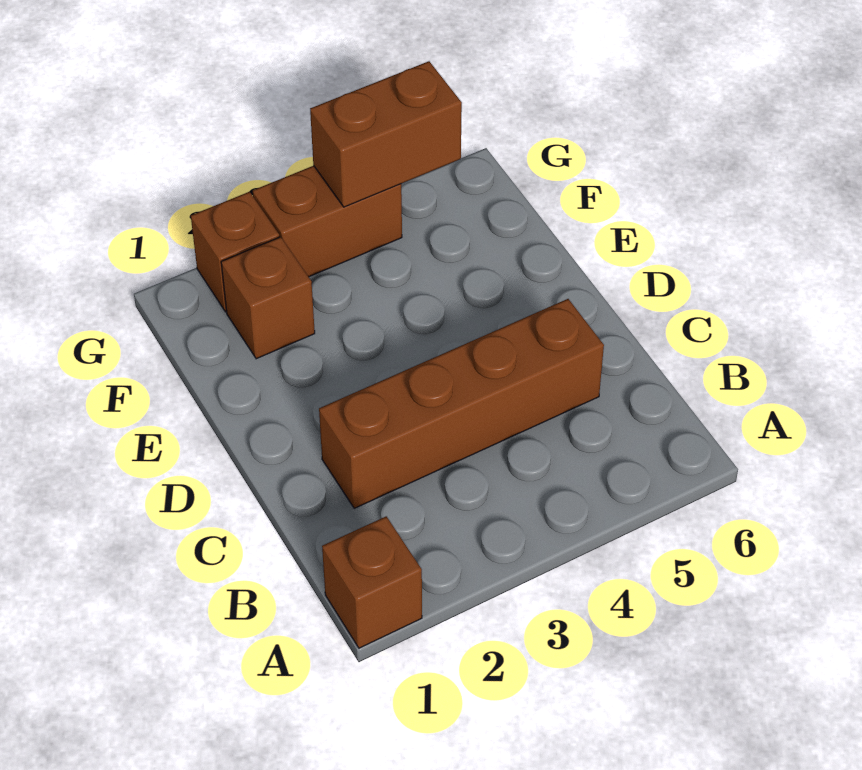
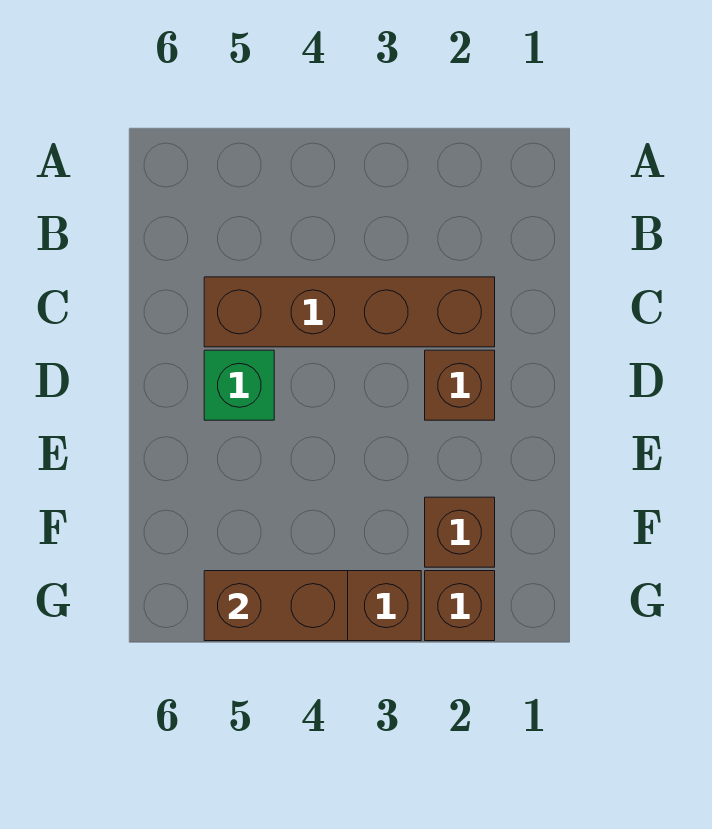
brown brick A1 level 1 -> brown brick D2 level 1
none -> green brick D5 level 1

